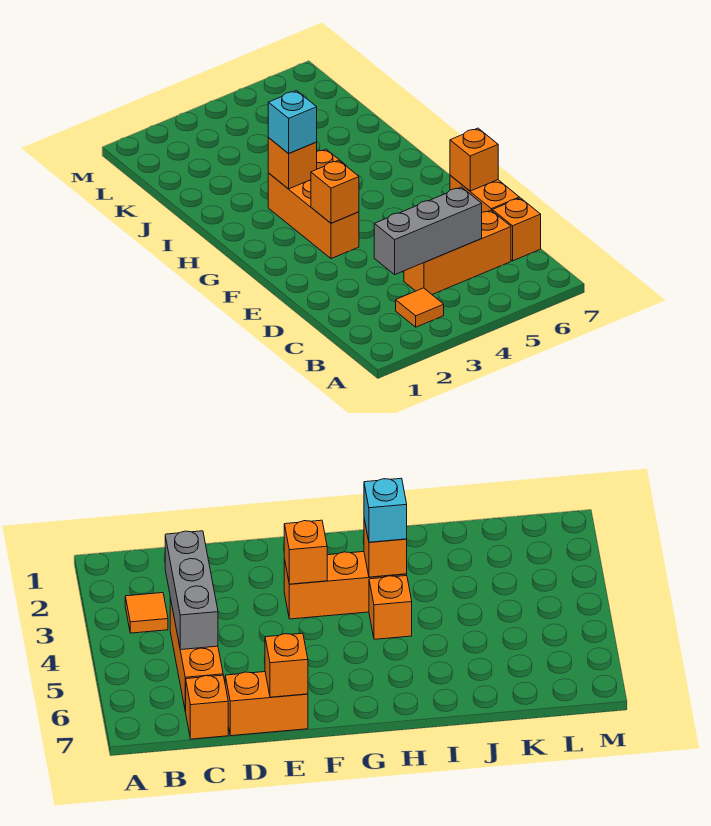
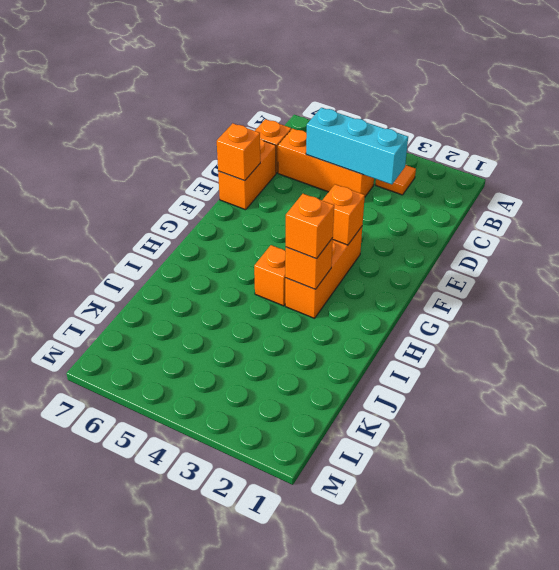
grey brick C3:C5 level 2 -> cyan brick C3:C5 level 2
cyan brick H3 level 3 -> orange brick H3 level 3

